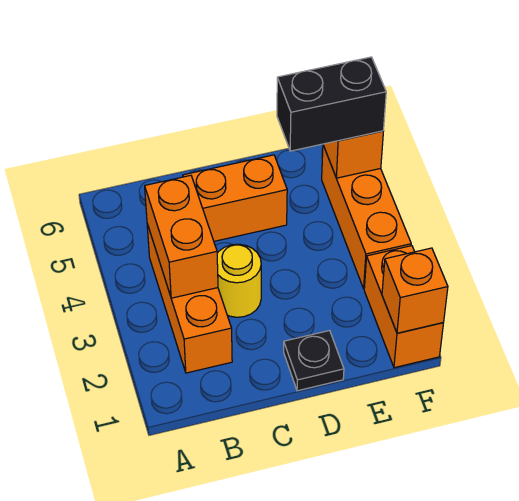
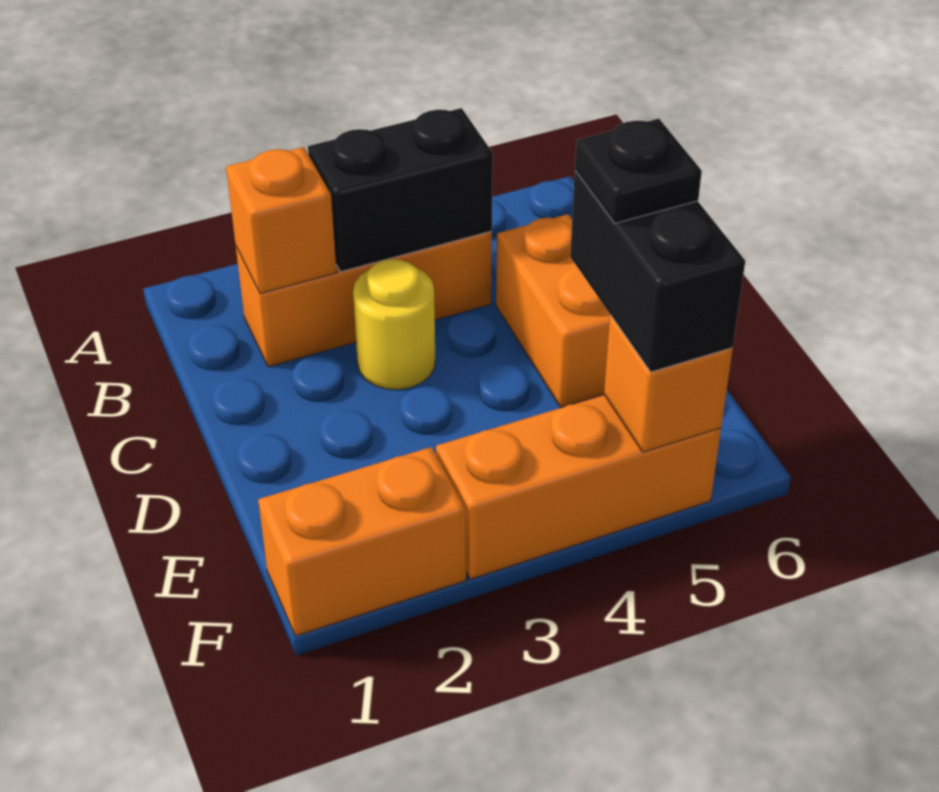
orange brick B3:B4 level 2 -> black brick B3:B4 level 2
black plate D1 level 1 -> black plate E5 level 4
orange brick F1 level 2 -> orange brick B2 level 2

